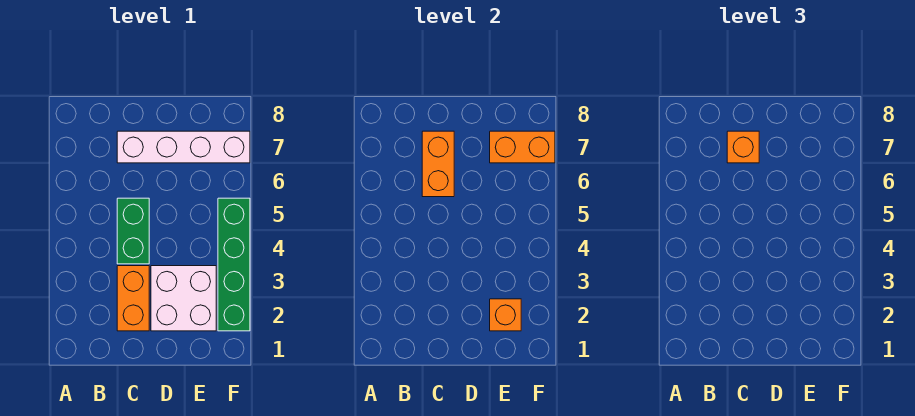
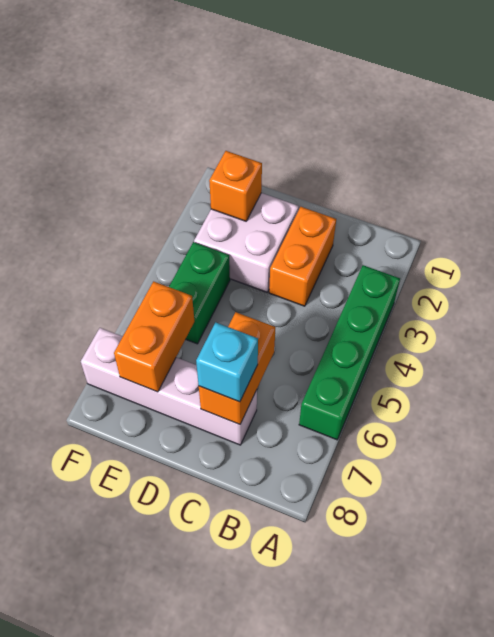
green brick C4:C5 level 1 -> green brick E4:E5 level 1
orange brick C7 level 3 -> cyan brick C7 level 3
orange brick E7:F7 level 2 -> orange brick E6:E7 level 2
green brick F2:F5 level 1 -> green brick A3:A6 level 1

